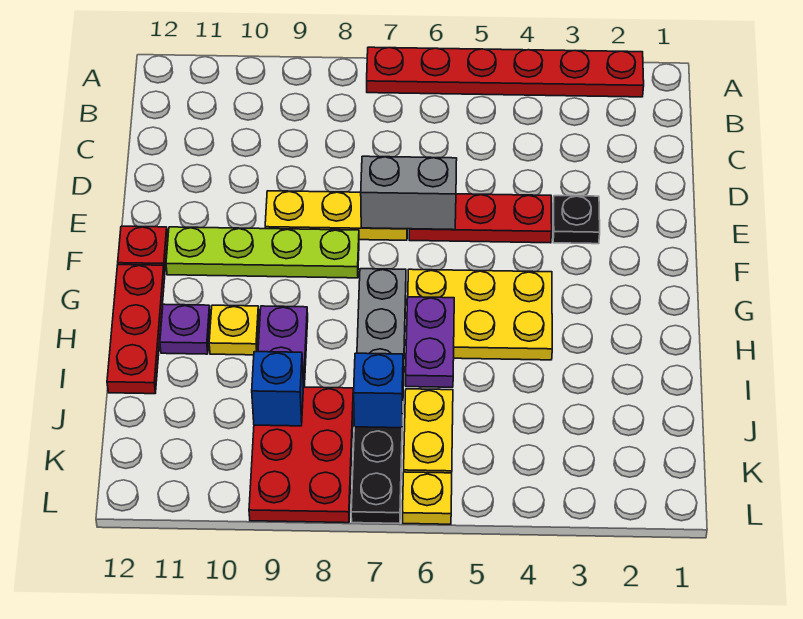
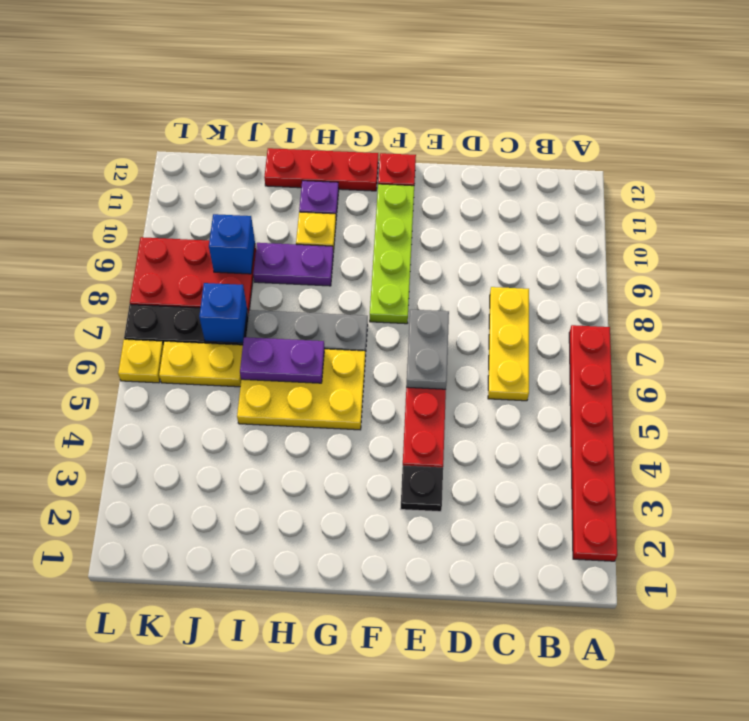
grey brick E6:E7 level 2 -> grey plate E6:E7 level 2
yellow plate E7:E9 level 1 -> yellow plate C6:C8 level 1
yellow plate G4:H6 level 1 -> yellow plate G5:I6 level 1

